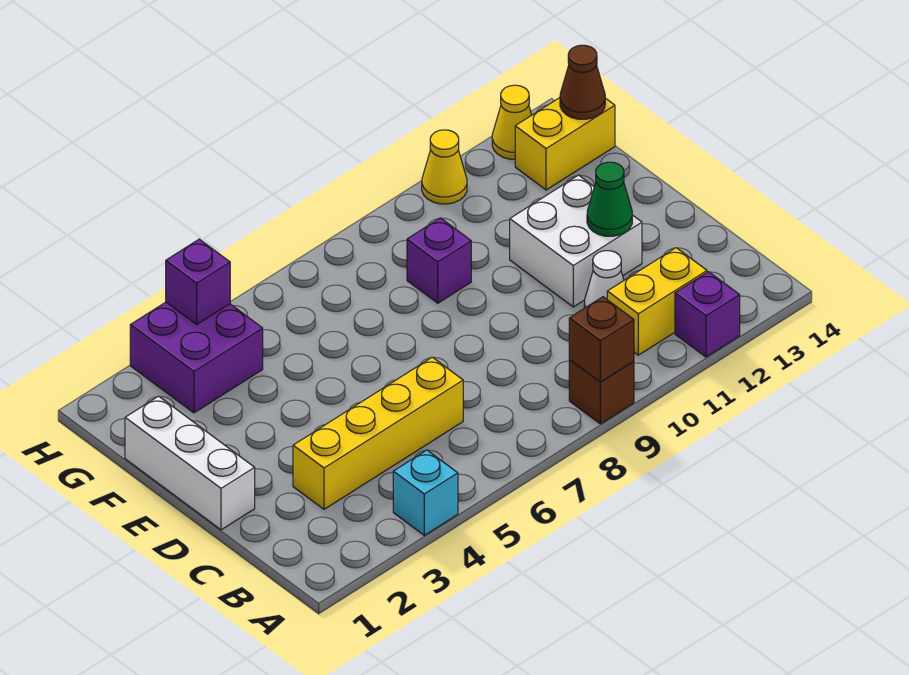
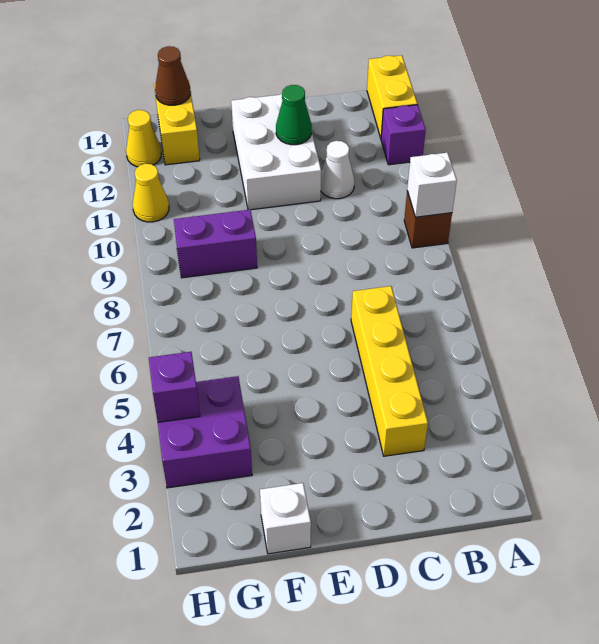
cyan brick A4 level 1 -> none
brown brick A9 level 2 -> white brick A9 level 2
yellow brick B11:B12 level 1 -> yellow brick A13:A14 level 1
white brick D1:F1 level 1 -> white brick F1 level 1
white brick D11:E12 level 1 -> white brick D11:E13 level 1
purple brick F9 level 1 -> purple brick F9:G9 level 1

